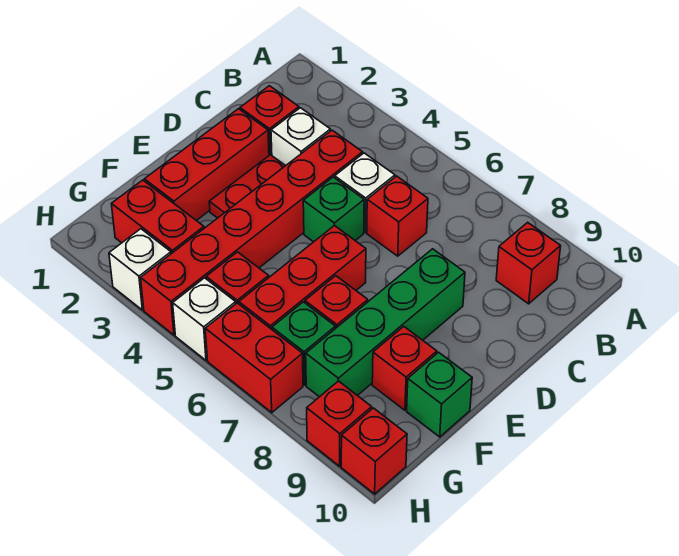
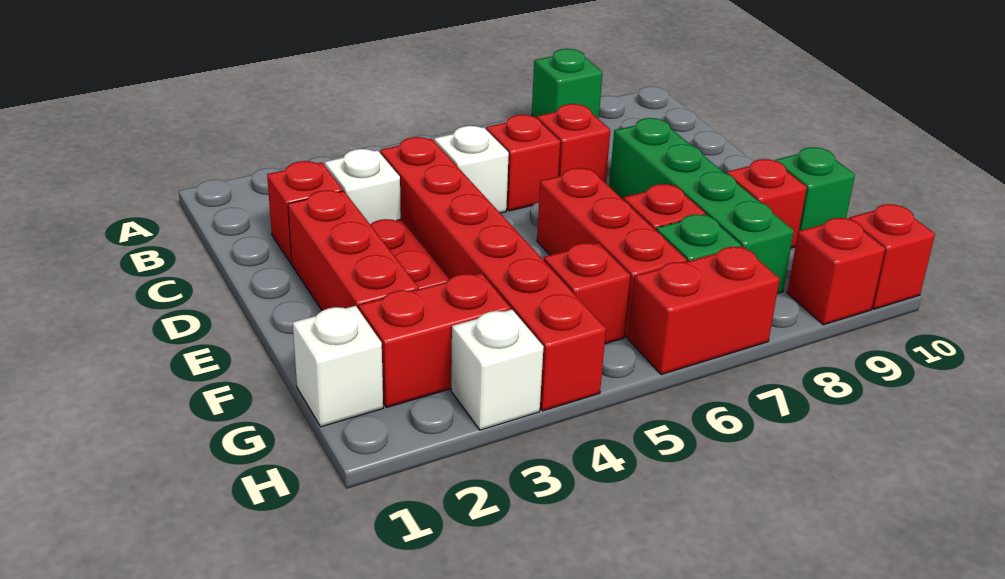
red brick B9 level 1 -> red brick C7 level 1
green brick D5 level 1 -> green brick A8 level 1
white brick H5 level 1 -> white brick G1 level 1

